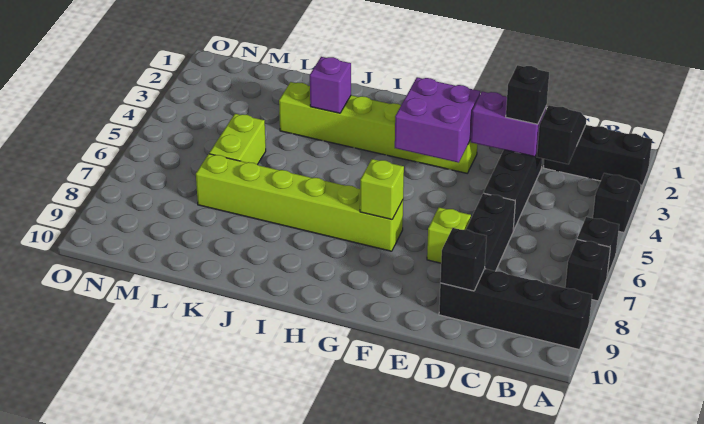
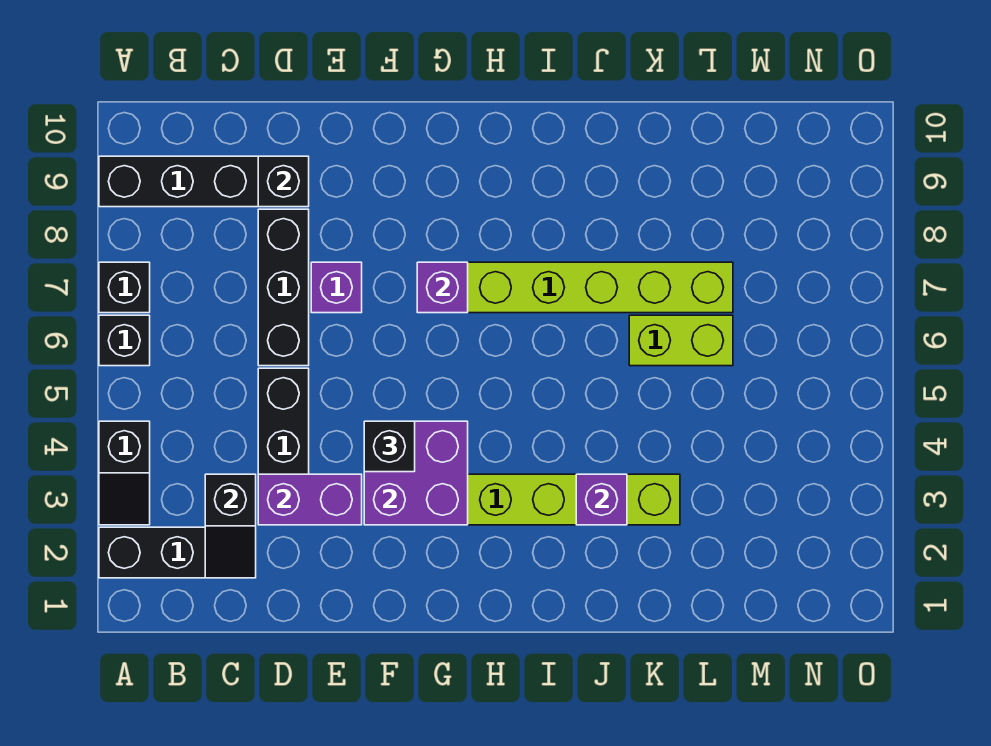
black brick D3 level 3 -> black brick F4 level 3
lime brick E7 level 1 -> purple brick E7 level 1
lime brick G7 level 2 -> purple brick G7 level 2
lime brick L5:L6 level 1 -> lime brick K6:L6 level 1

